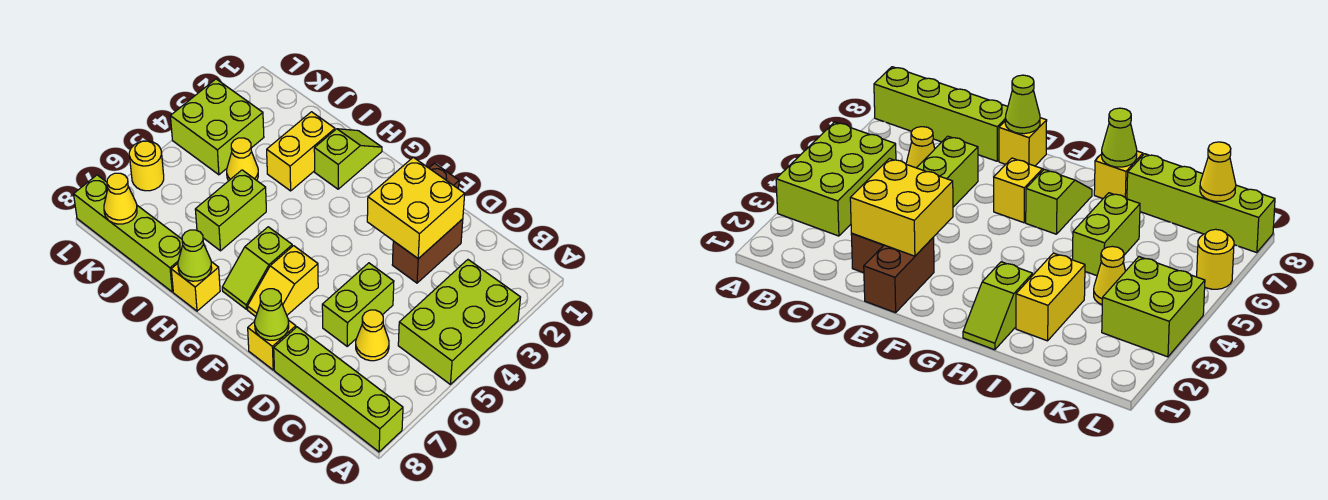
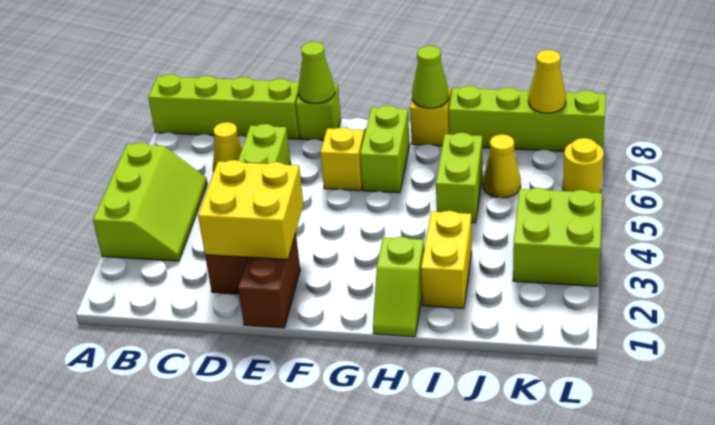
lime brick A3:B5 level 1 -> lime slope A3:B5 level 1 top A
yellow brick E8 level 1 -> lime brick E8 level 1
lime slope G6:G7 level 1 top 6 -> lime brick G6:G7 level 1
yellow cone J4 level 1 -> yellow cone J6 level 1

